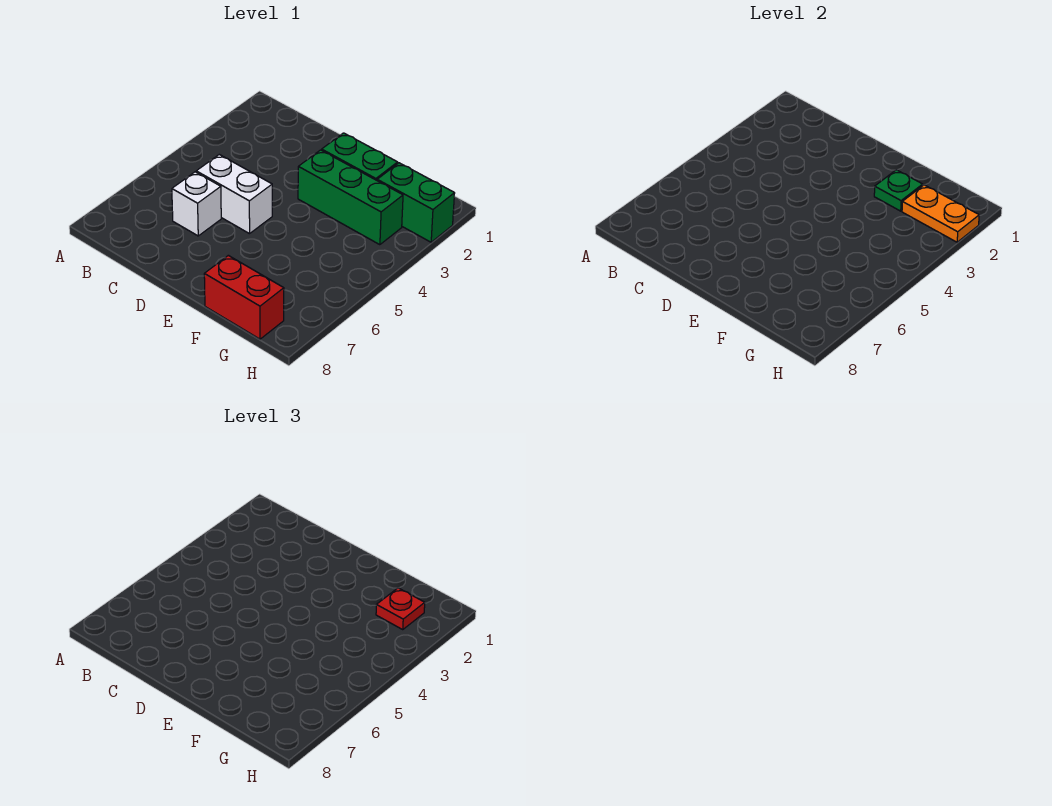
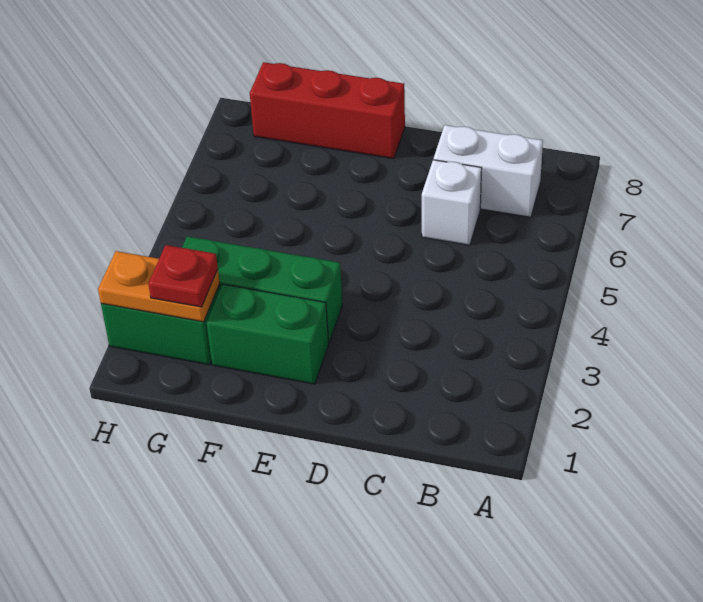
white brick C5:D5 level 1 -> white brick B7:C7 level 1
green plate F2 level 2 -> none
red brick F8:G8 level 1 -> red brick E8:G8 level 1

